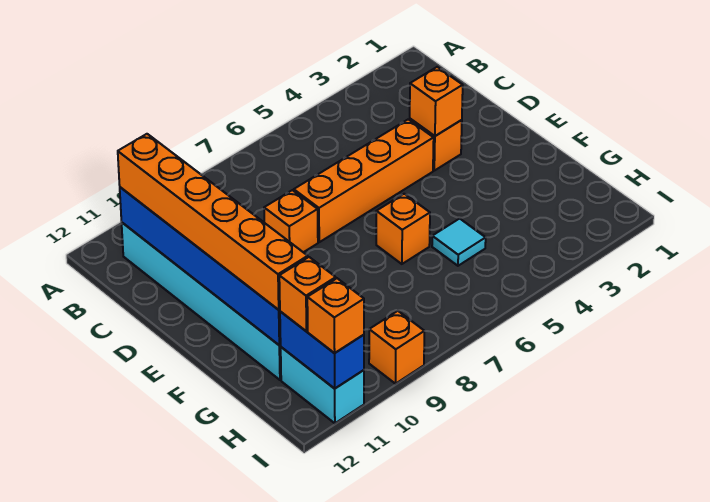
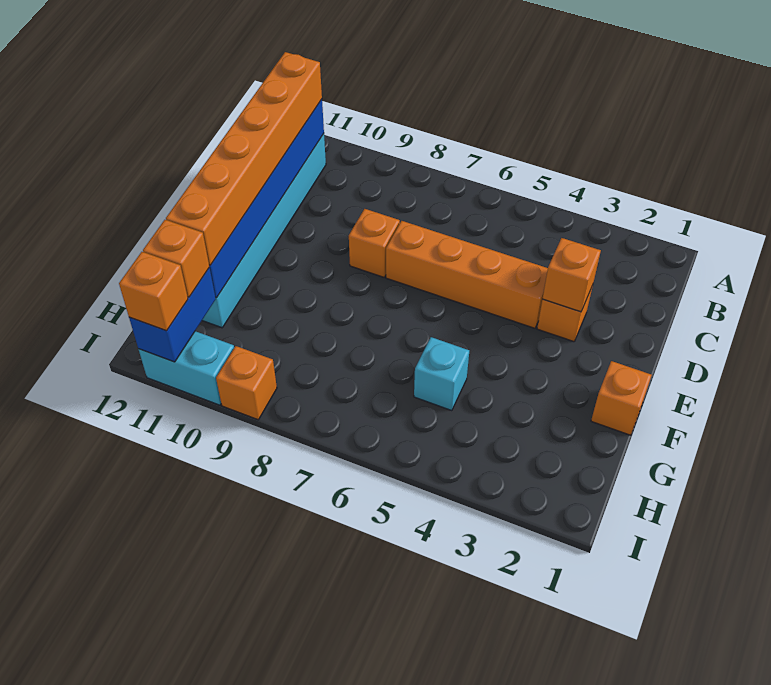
orange brick F6 level 1 -> orange brick F1 level 1
cyan tile G5 level 1 -> cyan brick G5 level 1
cyan brick H11:I11 level 1 -> cyan brick I10:I11 level 1

